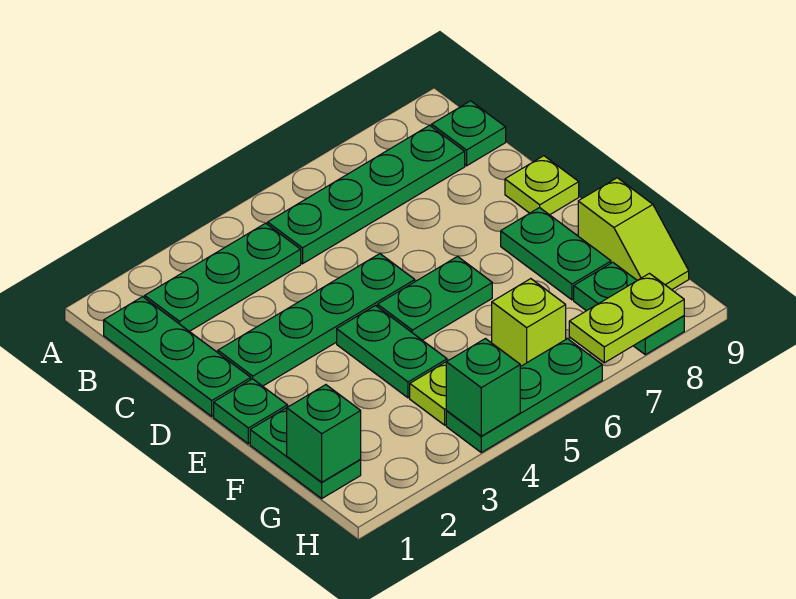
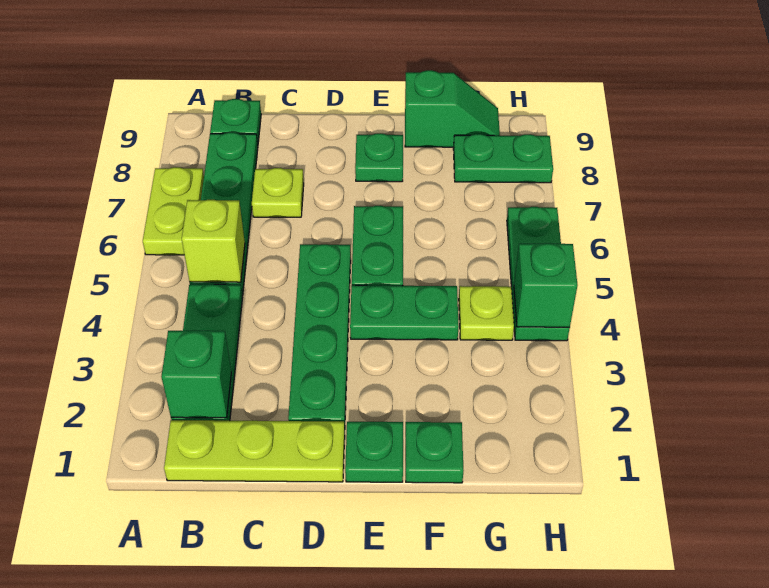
green plate B1:D1 level 1 -> lime plate B1:D1 level 1
lime plate D9 level 1 -> lime plate C7 level 1
green plate E8:F8 level 1 -> green plate E8 level 1
green plate F1:G1 level 1 -> green plate F1 level 1
lime slope F9:G9 level 1 top F -> green slope F9:G9 level 1 top F
green brick G1 level 2 -> green brick B2 level 2
lime brick G6 level 1 -> lime brick B5 level 2
lime plate H7:H8 level 2 -> lime plate A6:A7 level 1

